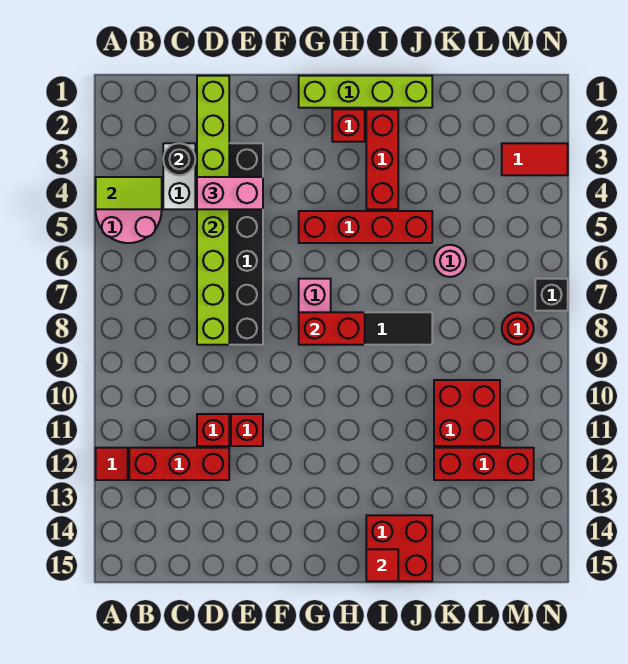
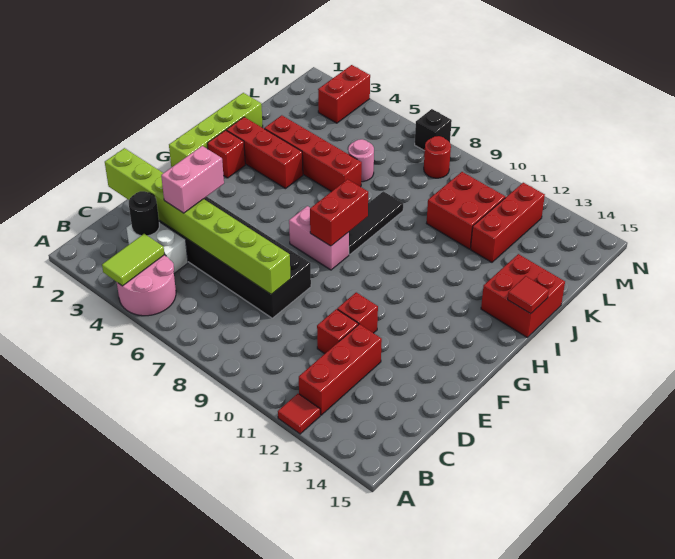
red brick G5:J5 level 1 -> red brick J3:J6 level 1
red tile M3:N3 level 1 -> red brick M3:N3 level 1

